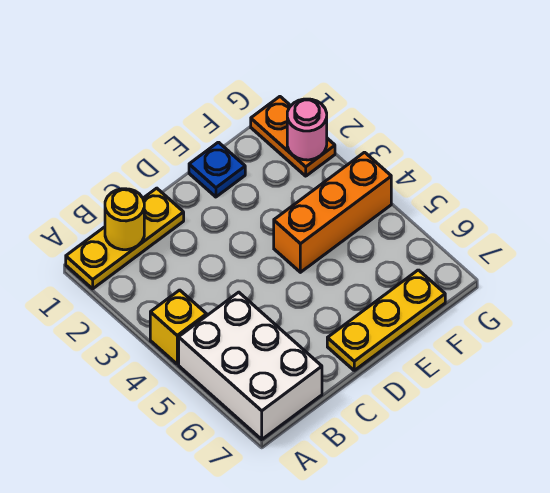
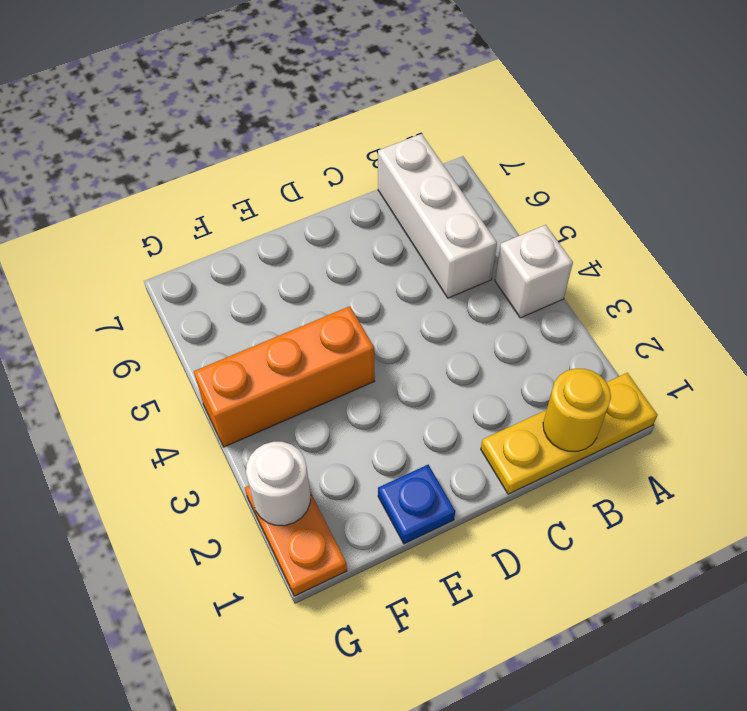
yellow brick A4 level 1 -> white brick A4 level 1
white brick A5:B7 level 1 -> white brick B5:B7 level 1
yellow plate D7:F7 level 1 -> none
pink round brick G2 level 2 -> white round brick G2 level 2

